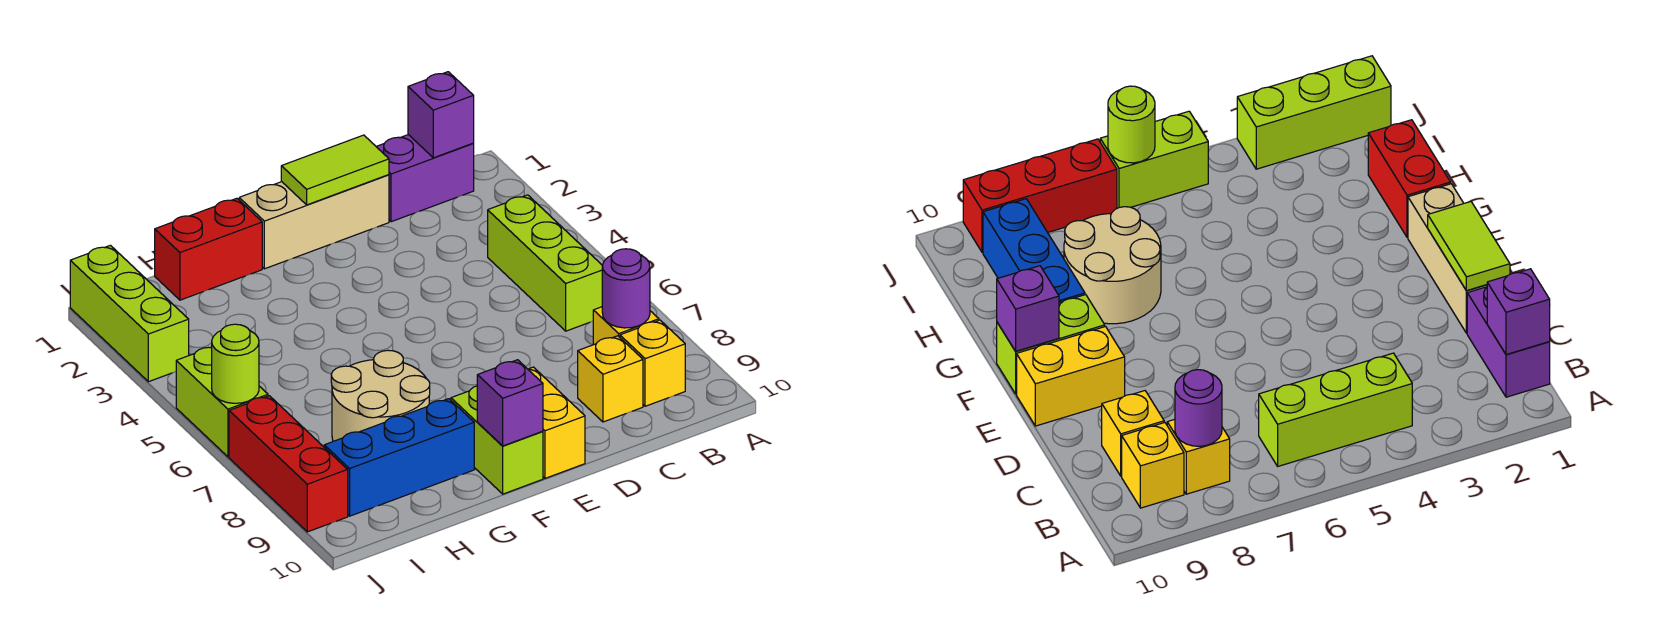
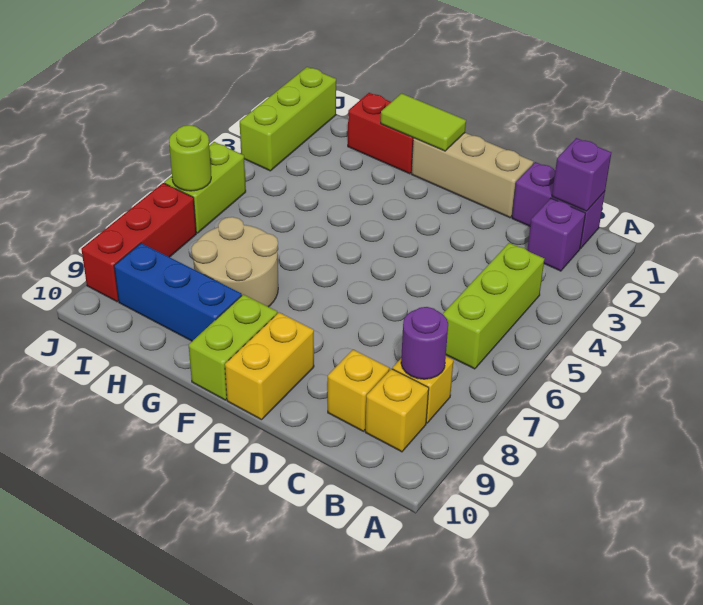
lime tile D1:E1 level 2 -> lime tile F1:G1 level 2
purple brick F10 level 2 -> purple brick B2 level 1

